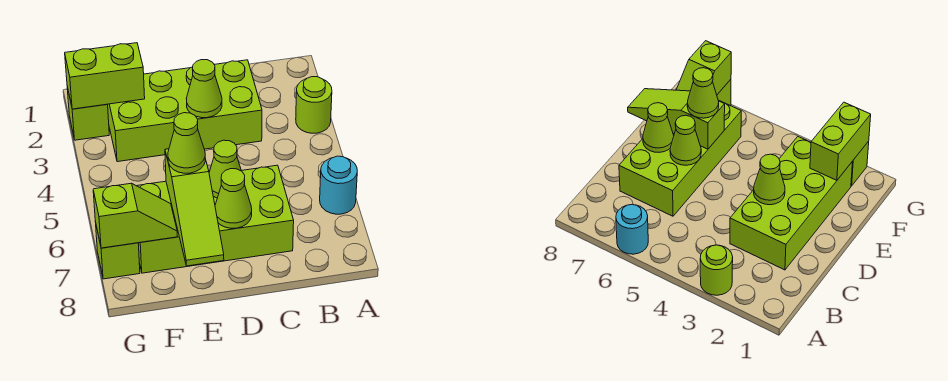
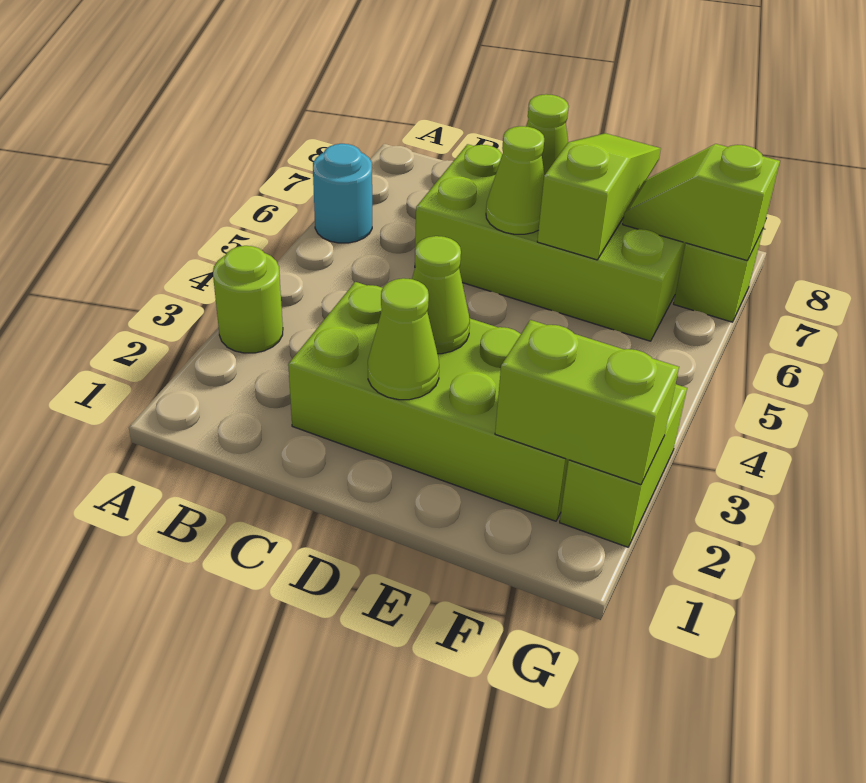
lime cone E6 level 3 -> lime cone D2 level 2
lime brick G2 level 1 -> lime brick G2:G3 level 1

